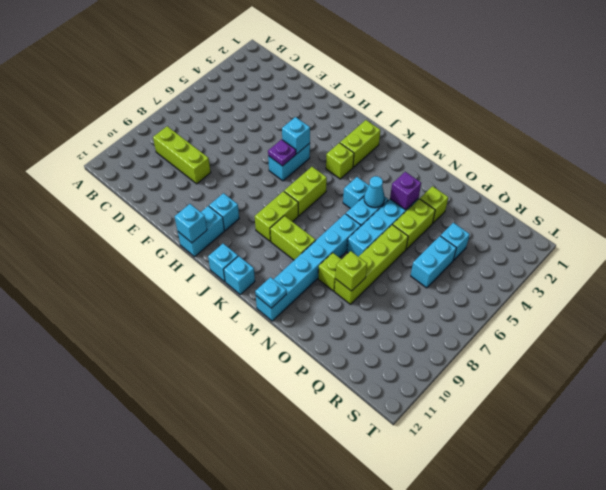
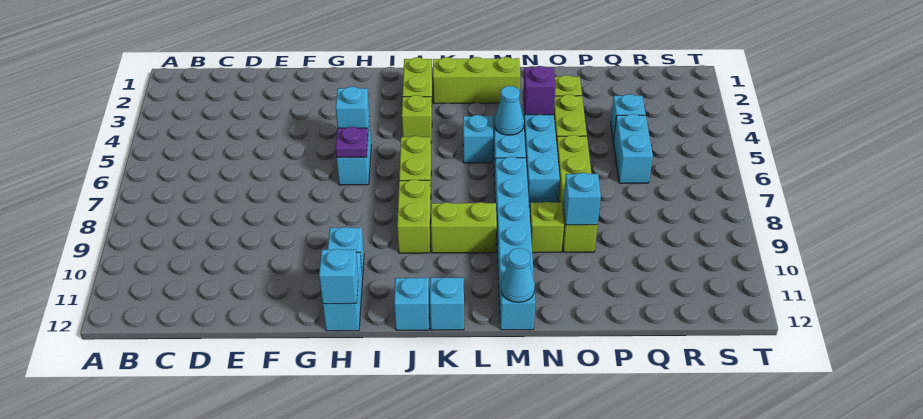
lime brick C9:E9 level 1 -> lime brick K2:M2 level 1
cyan plate M12 level 2 -> cyan cone M12 level 2
lime brick O9 level 2 -> cyan brick O9 level 2

